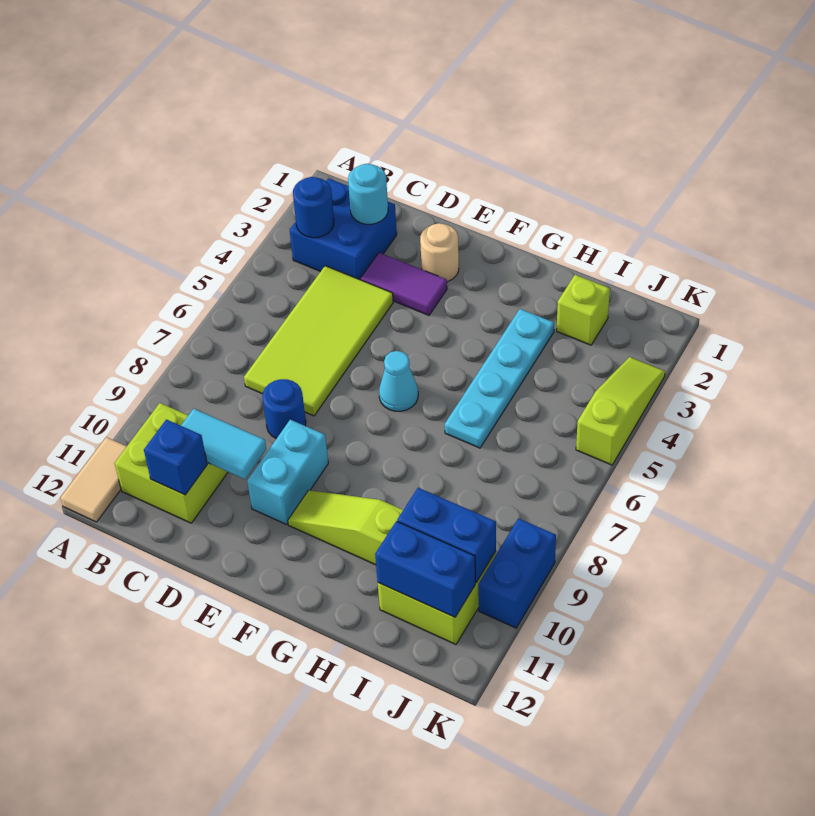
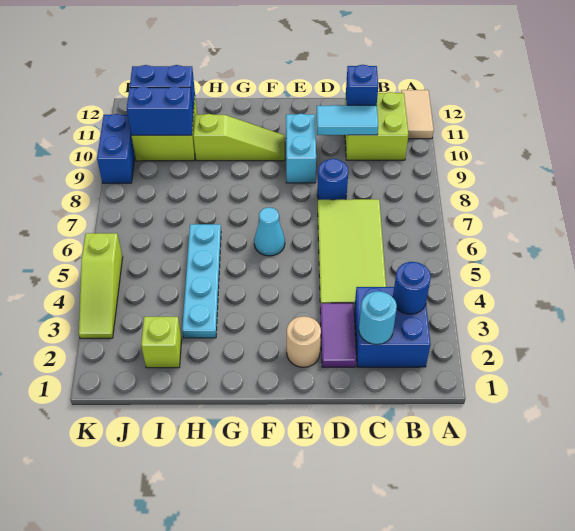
purple tile D3:E3 level 1 -> purple tile D2:D3 level 1

